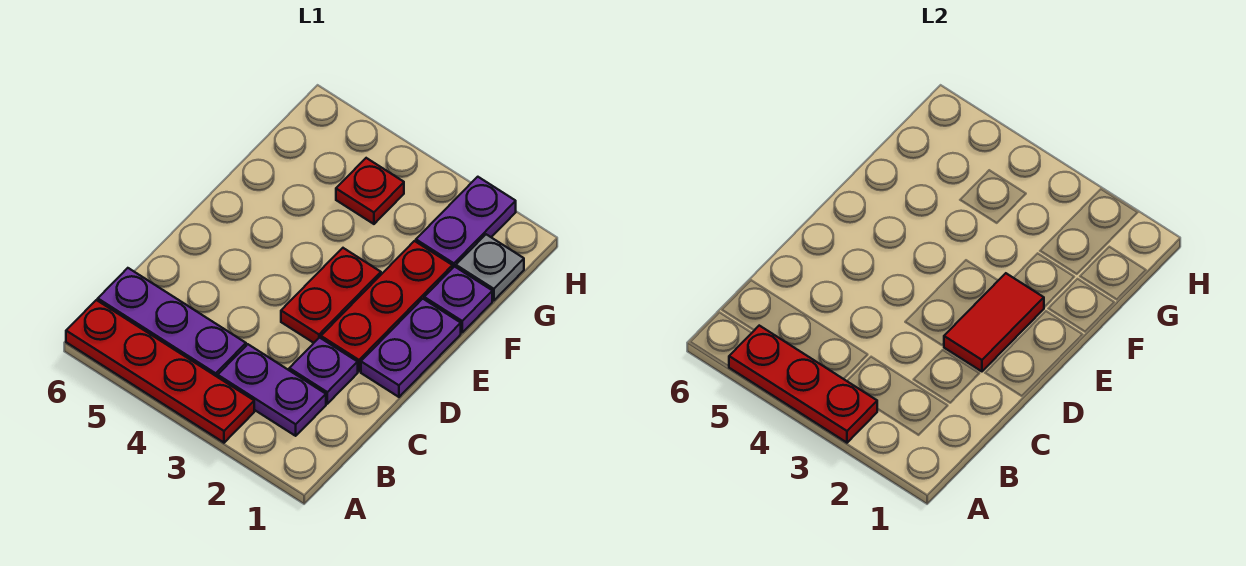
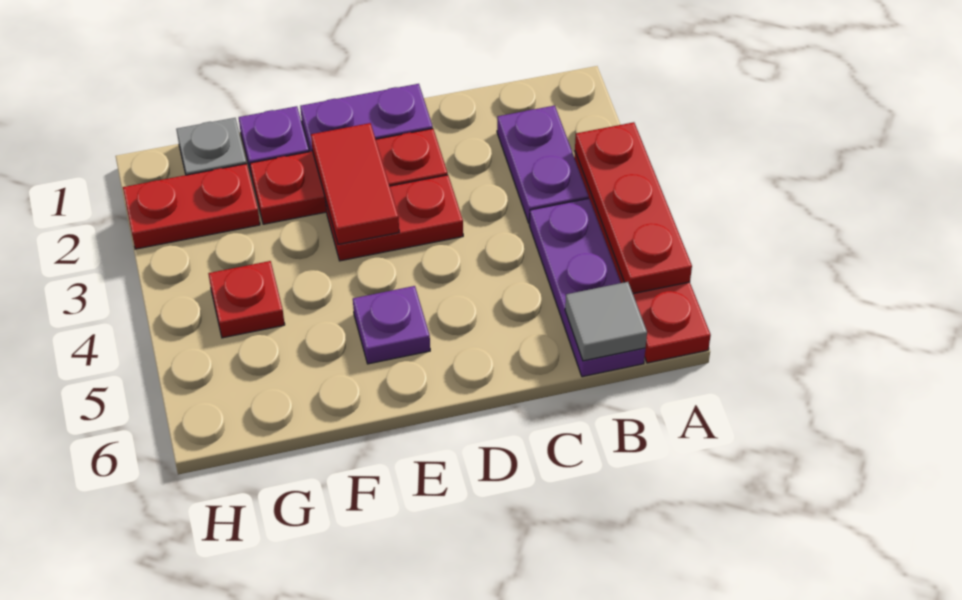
none -> grey tile B6 level 2
purple plate C2 level 1 -> purple plate E5 level 1
red tile D2:E2 level 2 -> red tile E2:E3 level 2
purple plate G2:H2 level 1 -> red plate G2:H2 level 1

